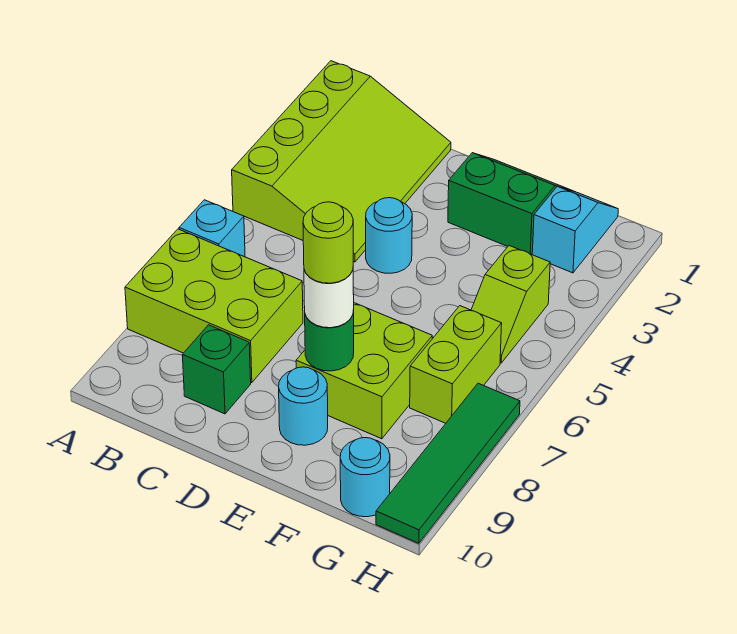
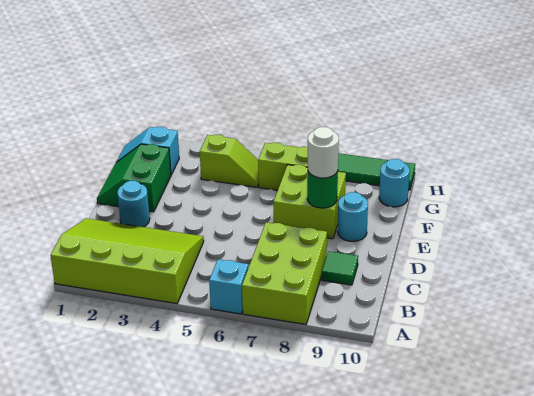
green brick C9 level 1 -> green tile C9 level 1
cyan round brick D4 level 1 -> cyan round brick D2 level 1
lime round brick E8 level 4 -> none

